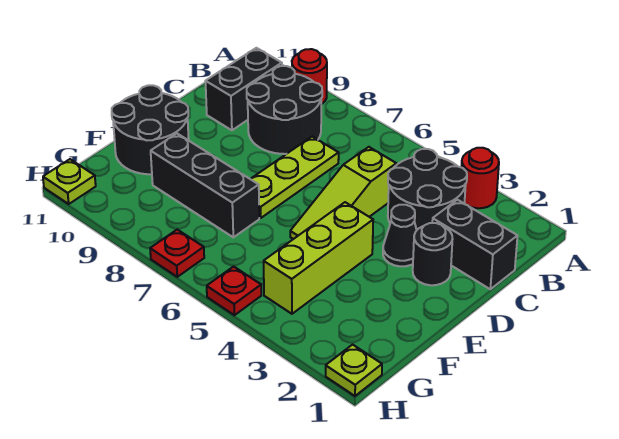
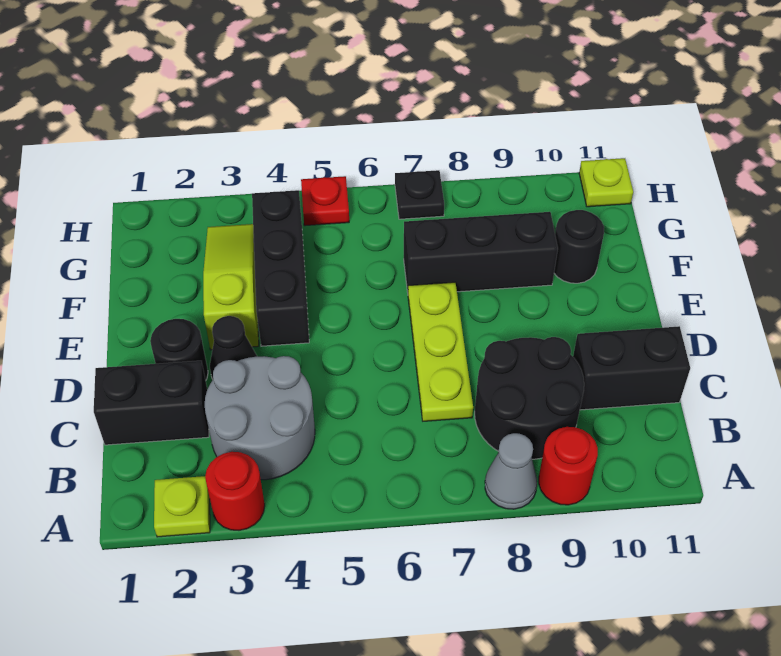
none -> grey cone A8 level 1
black round brick B3:C4 level 1 -> grey round brick B3:C4 level 1
black brick B10:C10 level 1 -> black brick C10:C11 level 1
lime slope C5:E5 level 1 top C -> lime slope E3:G3 level 1 top E
lime brick E4:G4 level 1 -> black brick E4:G4 level 1
black round brick E10:F11 level 1 -> black round brick F10 level 1
lime plate H1 level 1 -> lime plate A2 level 1
red plate H7 level 1 -> black plate H7 level 1

